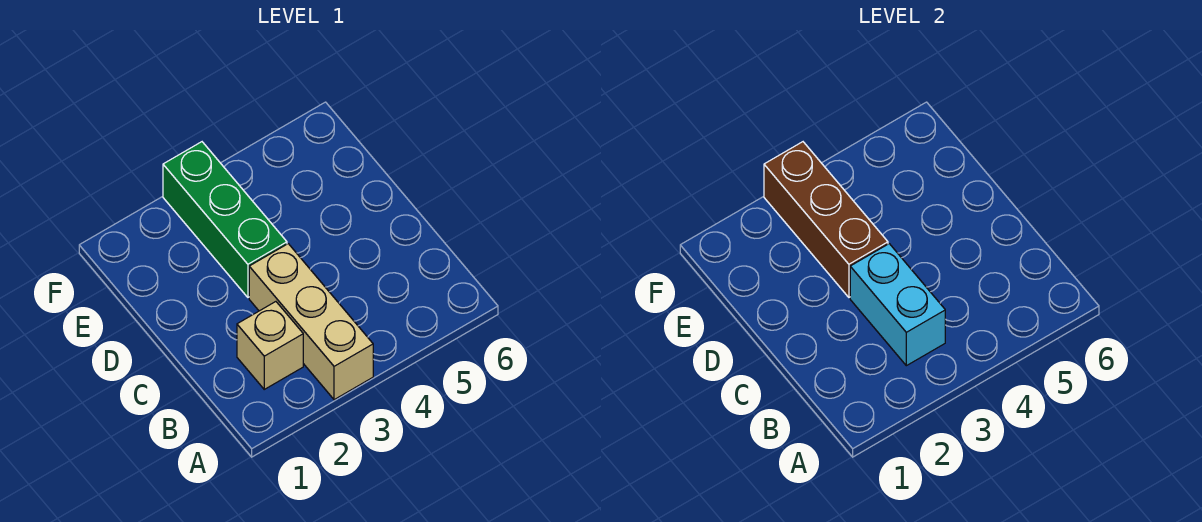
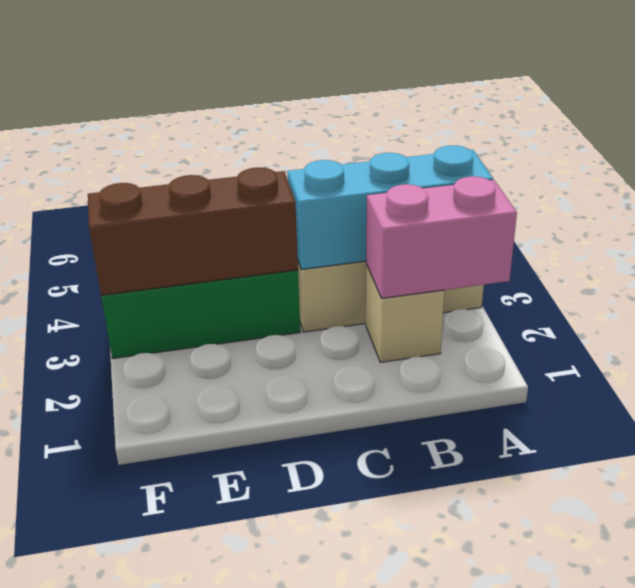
none -> pink brick A2:B2 level 2
cyan brick B3:C3 level 2 -> cyan brick A3:C3 level 2

